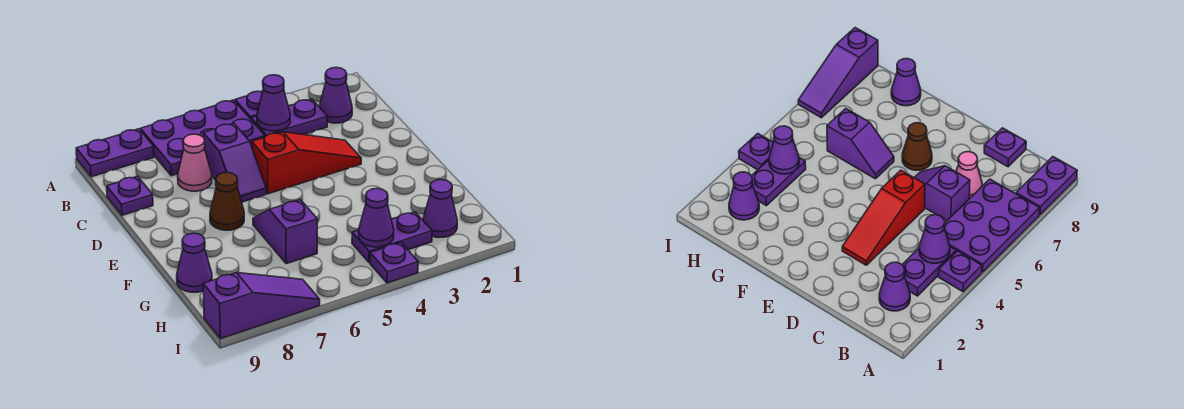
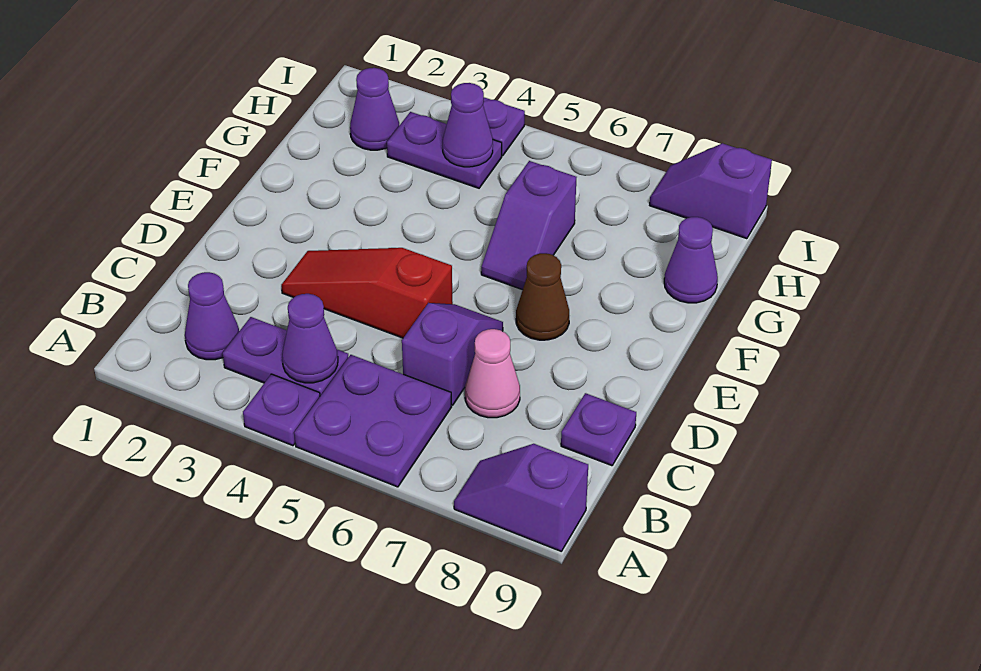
purple plate A5:B7 level 1 -> purple plate A5:B6 level 1
purple plate A8:A9 level 1 -> purple slope A8:A9 level 1 top 9
purple slope I7:I9 level 1 top 9 -> purple slope I8:I9 level 1 top 9

